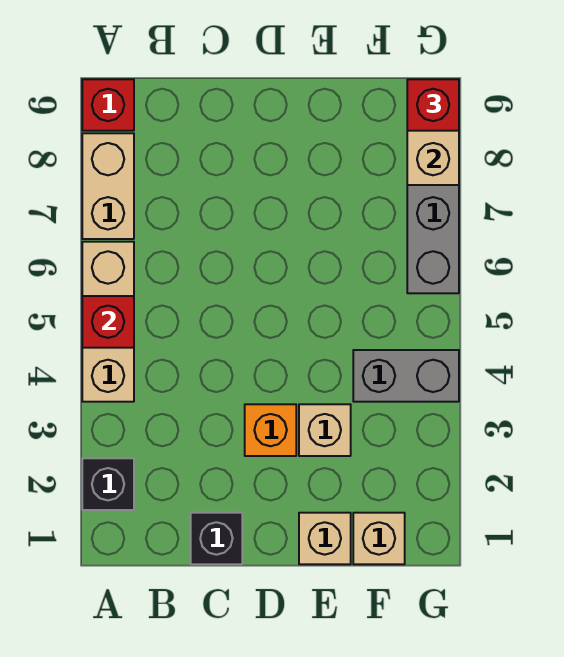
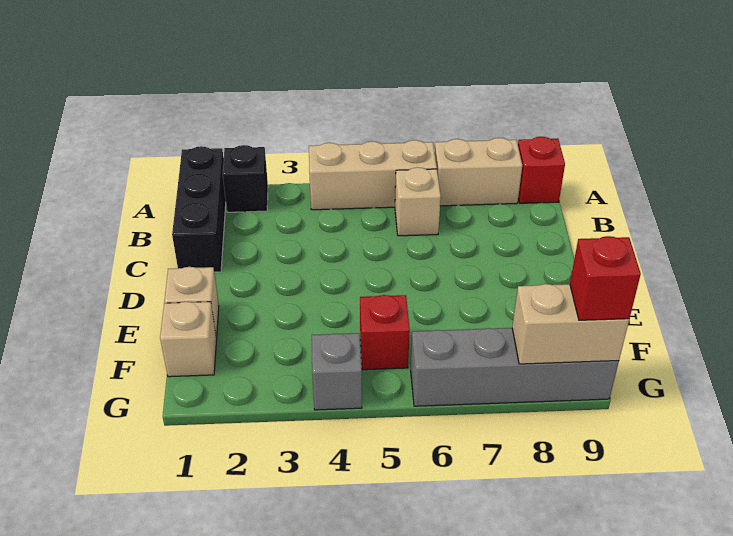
red brick A5 level 2 -> red brick F5 level 1
black brick C1 level 1 -> black brick A1:C1 level 1
orange brick D3 level 1 -> none
tan brick E3 level 1 -> tan brick B6 level 1
grey brick F4:G4 level 1 -> grey brick G4 level 1

